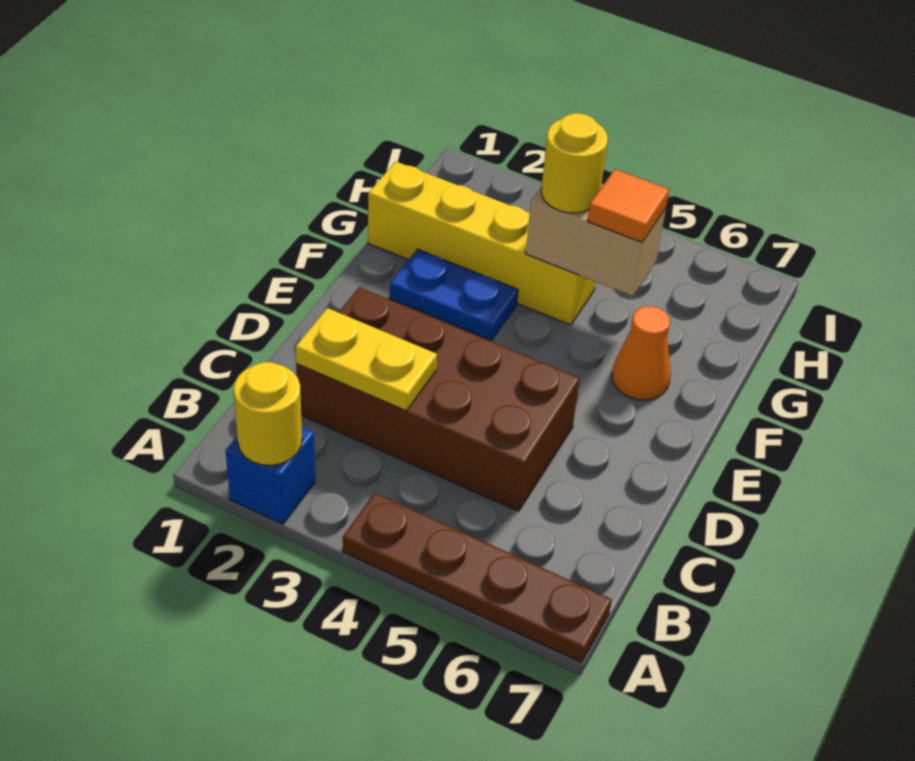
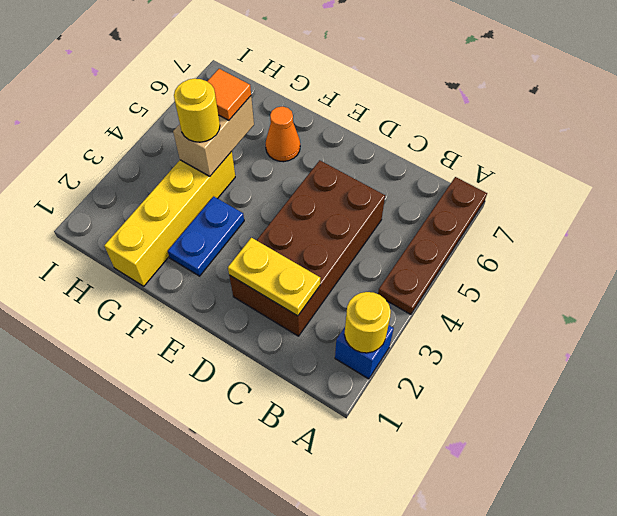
yellow plate C2:C3 level 2 -> yellow plate C2:D2 level 2

